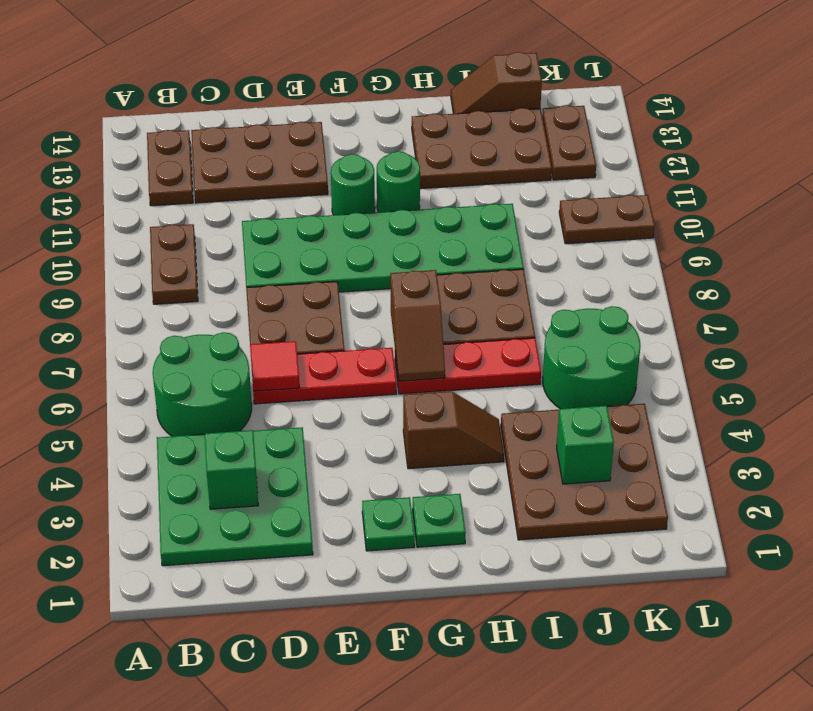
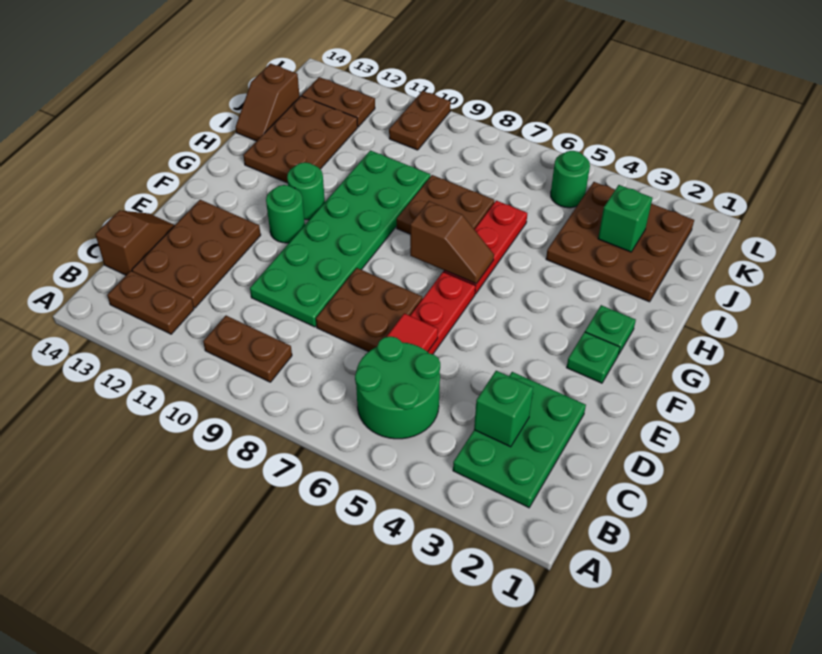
green plate B2:D4 level 1 -> green plate B2:D3 level 1
brown slope G4:H4 level 1 top G -> brown slope C14:D14 level 1 top C
green round brick J5:K6 level 1 -> green round brick K5 level 1

